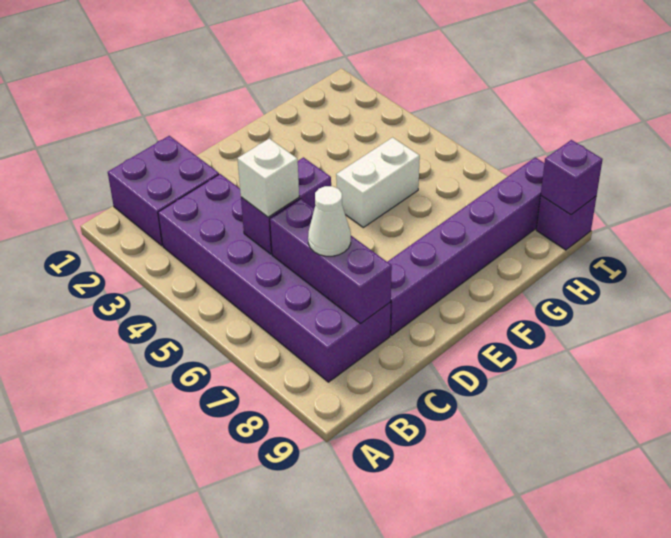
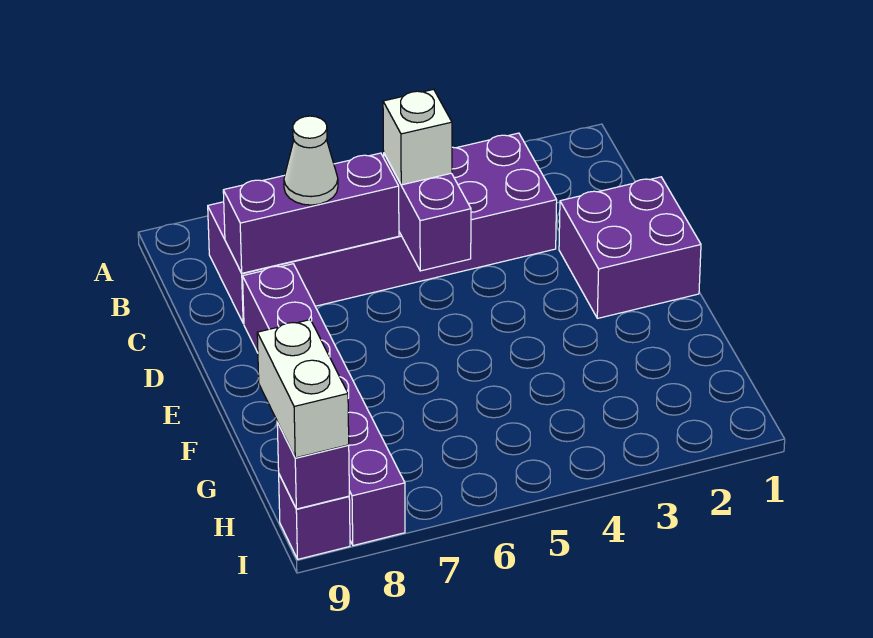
purple brick B1:C2 level 1 -> purple brick D1:E2 level 1
white brick F5:G5 level 1 -> white brick H9:I9 level 3

